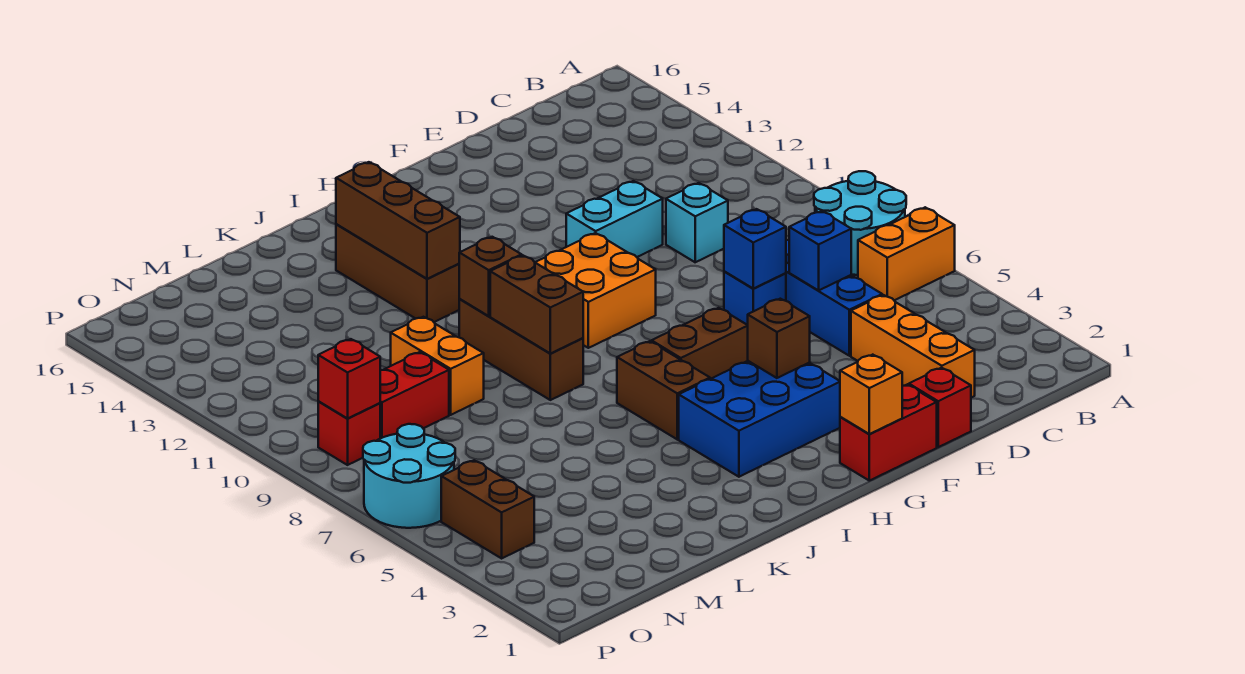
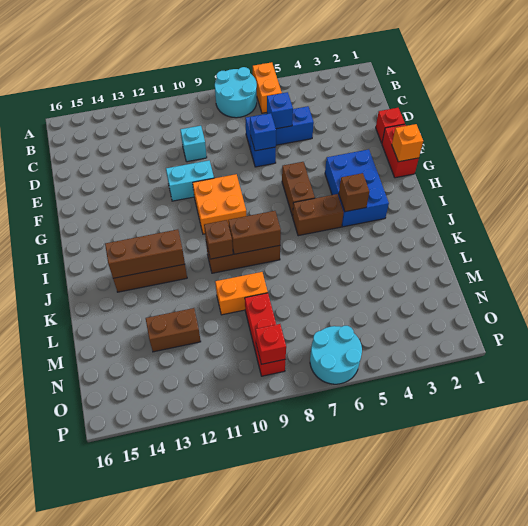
orange brick D2:D4 level 1 -> none
cyan brick E11:F11 level 1 -> cyan brick F10:F11 level 1
brown brick G4 level 2 -> brown brick I4 level 2
brown brick O4:O5 level 1 -> brown brick M12:M13 level 1

